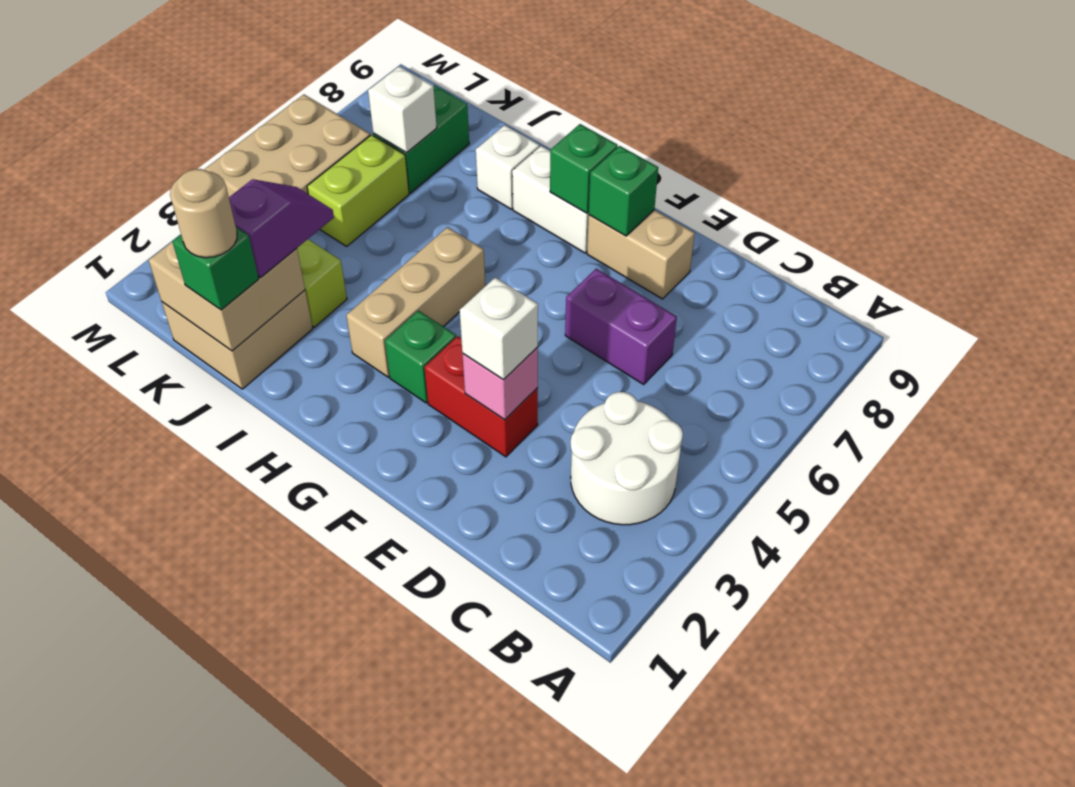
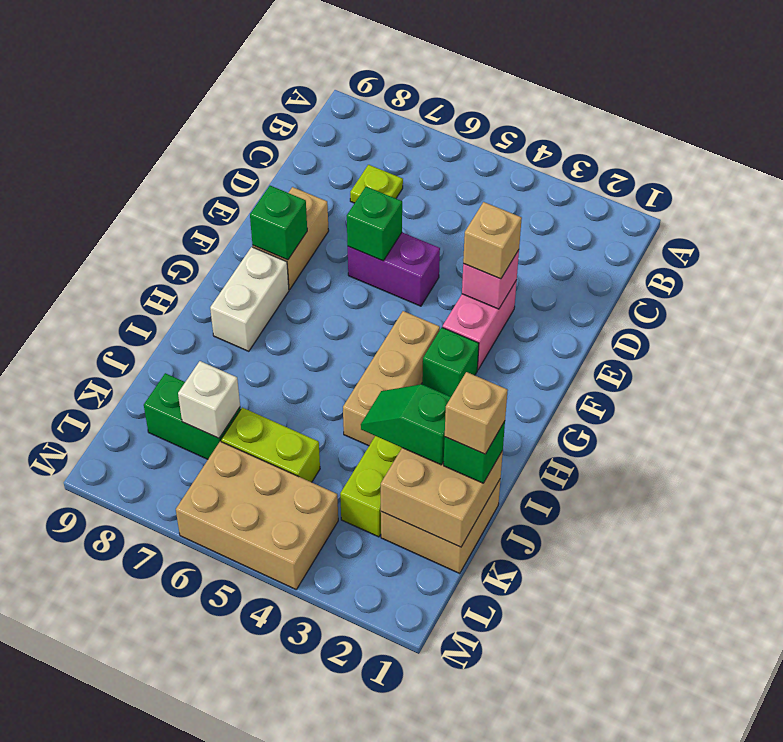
white round brick B3:C4 level 1 -> none
none -> lime plate C7 level 1
purple brick D6:E6 level 1 -> purple brick E5:E6 level 1
red brick E3:F3 level 1 -> pink brick E3:F3 level 1
white brick E3 level 3 -> tan brick E3 level 3
green brick G8 level 2 -> green brick E6 level 2
tan brick H3:H5 level 1 -> tan brick G4:I4 level 1
white brick I8 level 1 -> none
tan round brick J1 level 4 -> tan brick J1 level 4
purple slope J2:J3 level 3 top 2 -> green slope J2:J3 level 3 top 2

